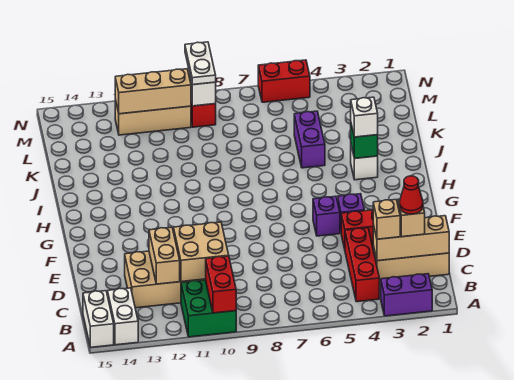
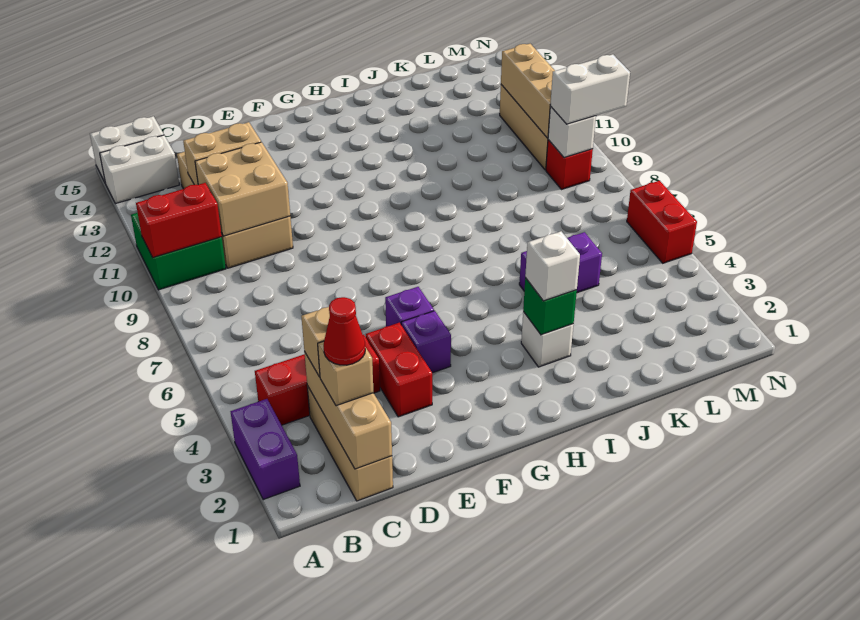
white plate M9:N9 level 3 -> white brick M9:N9 level 3

